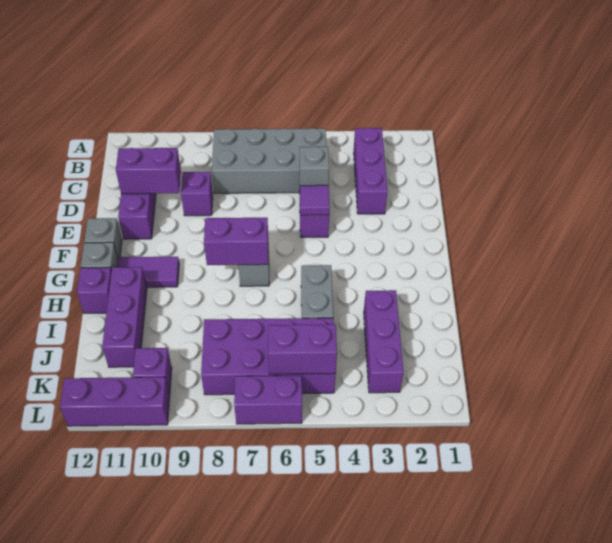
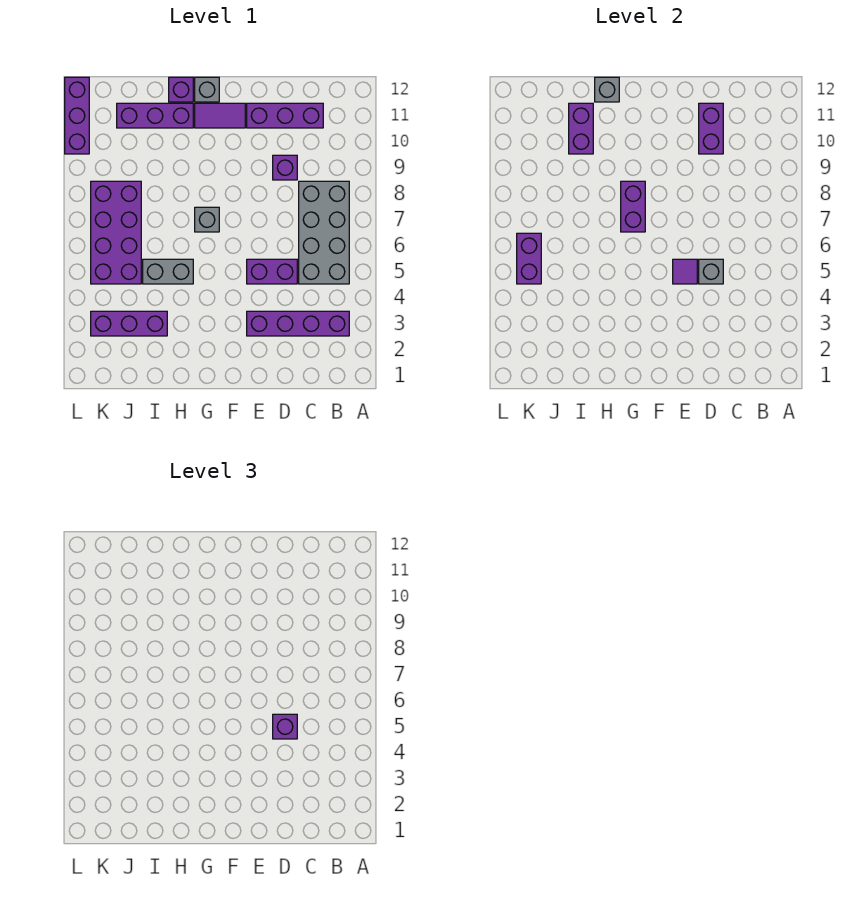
purple brick B3:D3 level 1 -> purple brick B3:E3 level 1
grey brick F12 level 1 -> grey brick H12 level 2
purple tile G10:G11 level 1 -> purple tile F11:G11 level 1
purple brick K10 level 1 -> purple brick D5 level 3
purple brick L6:L7 level 1 -> purple brick I10:I11 level 2

